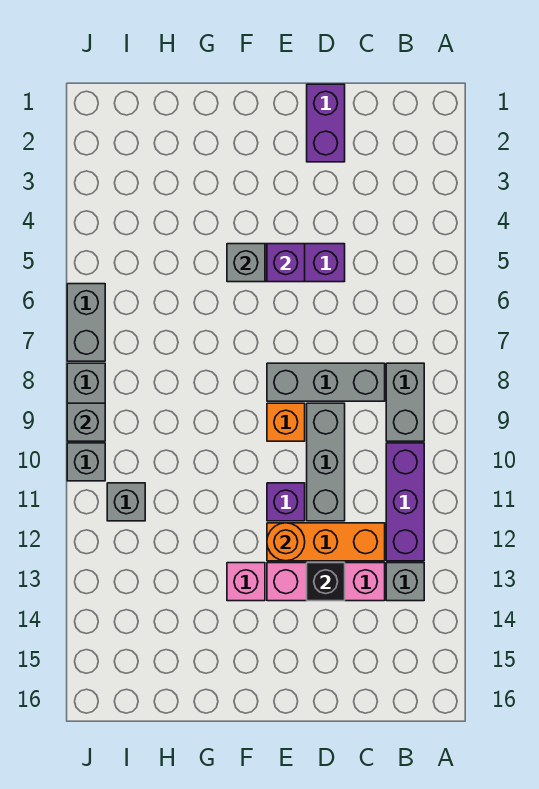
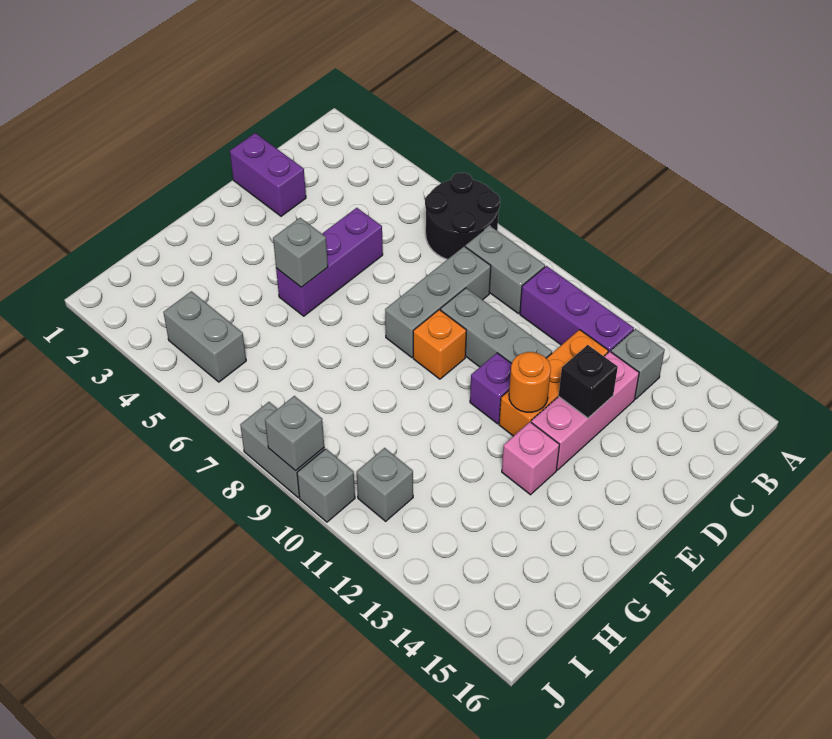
none -> black round brick A6:B7 level 1
purple brick E5 level 2 -> none
grey brick J6:J7 level 1 -> grey brick I4:I5 level 1

